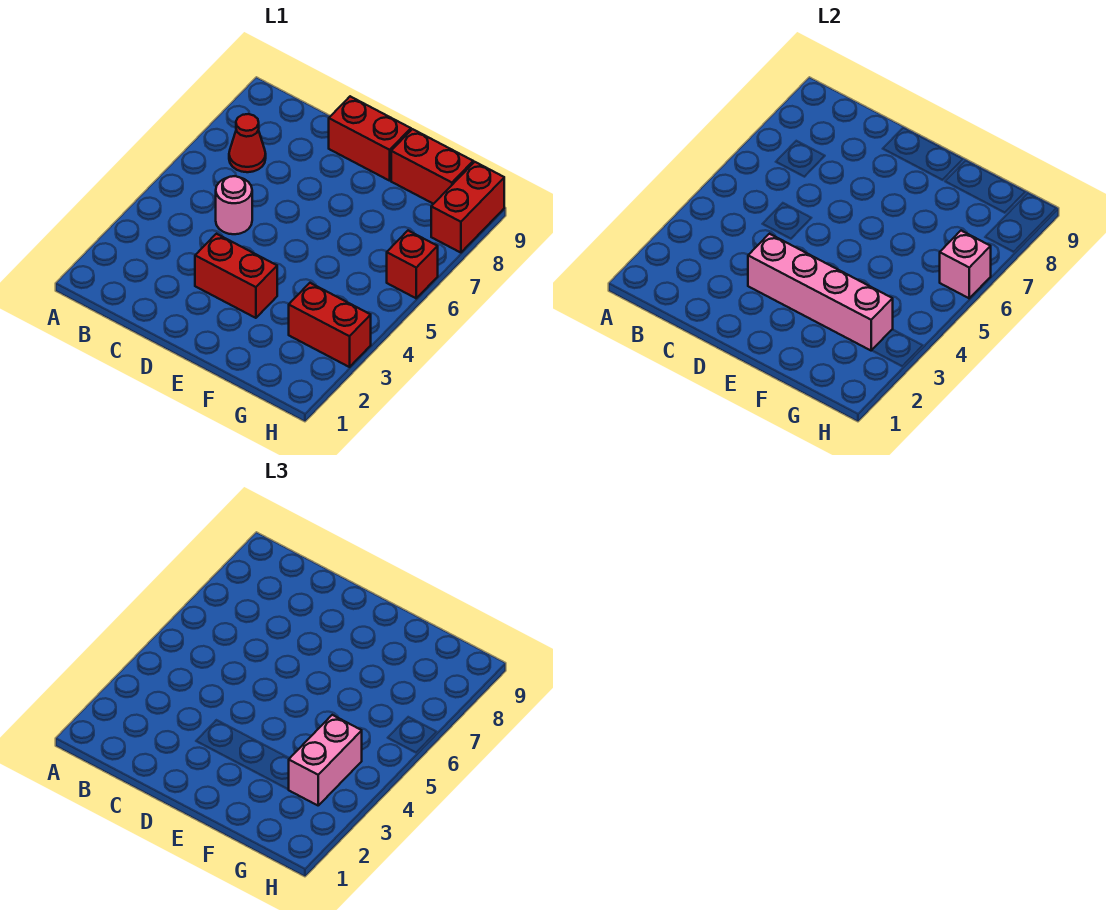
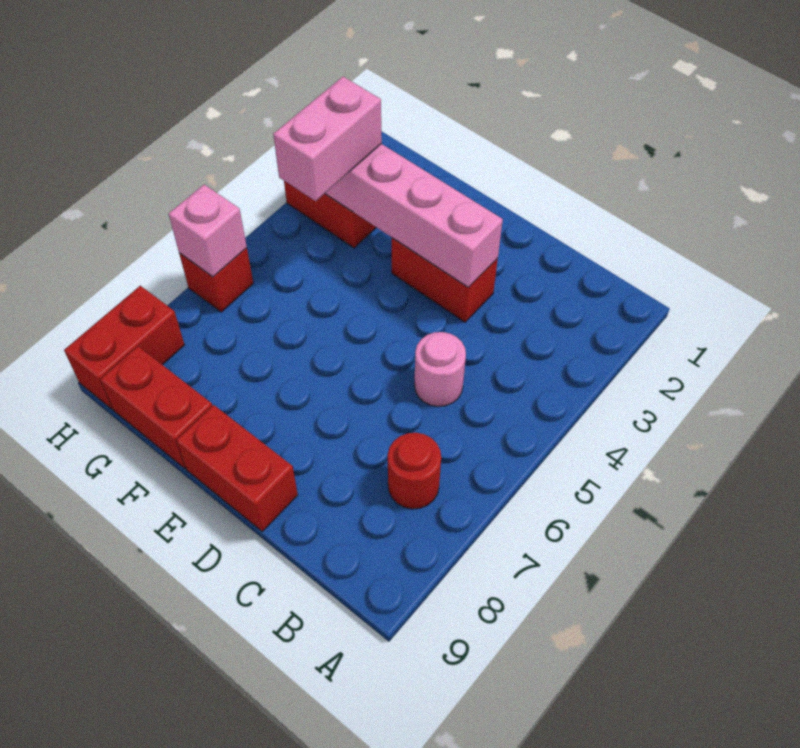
red cone B7 level 1 -> red round brick B7 level 1

